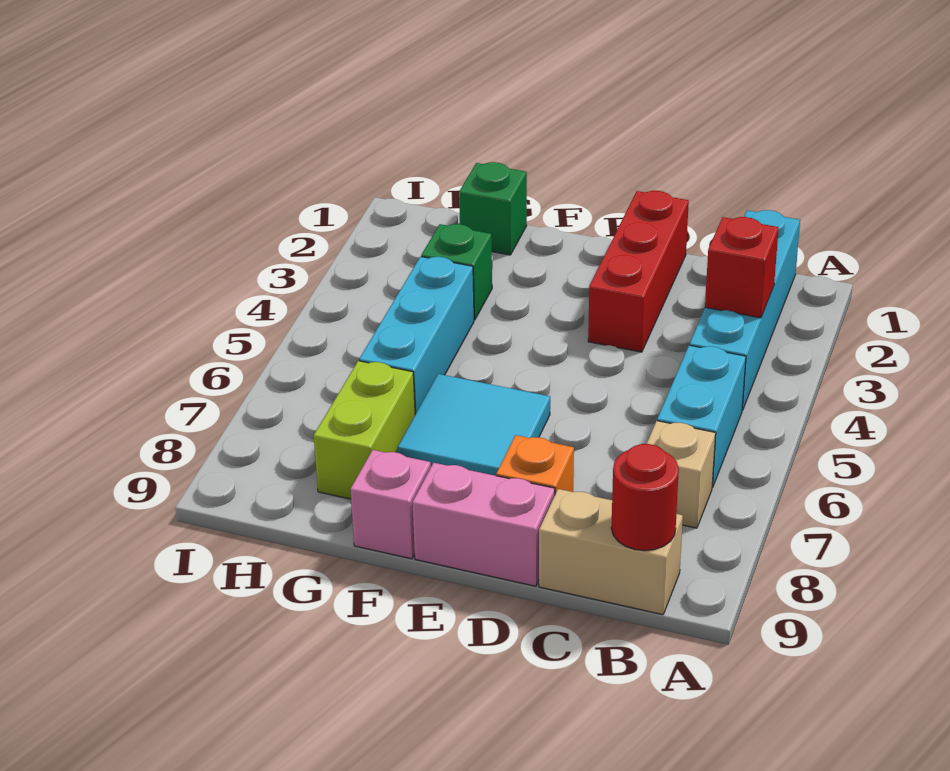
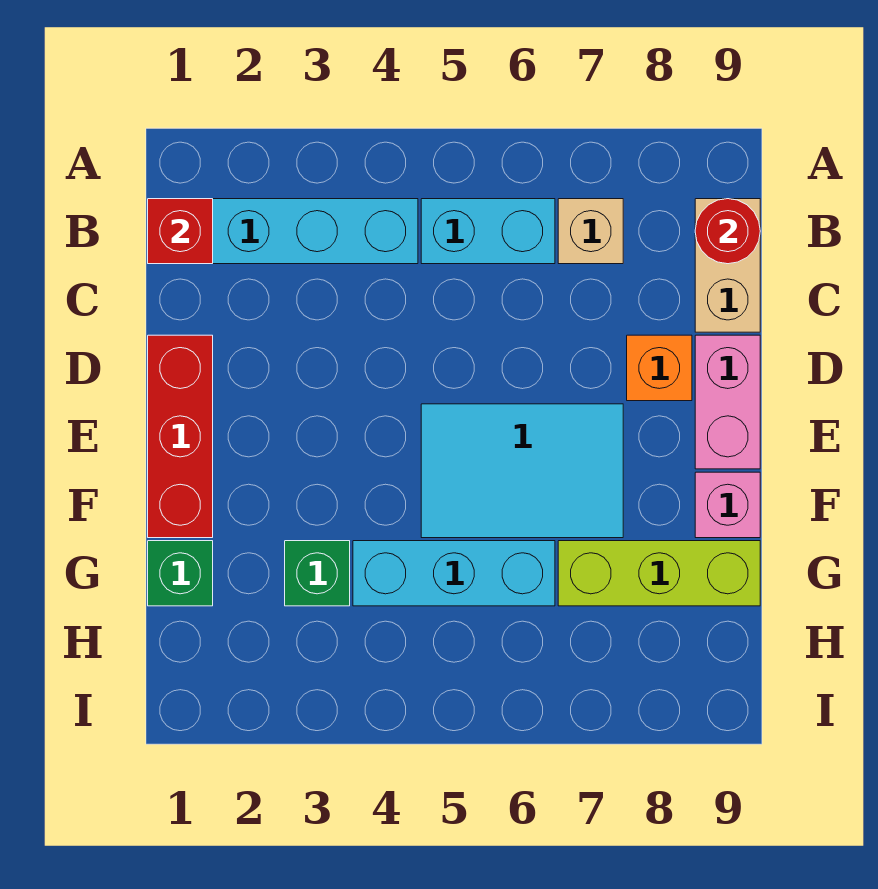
red brick B3 level 2 -> red brick B1 level 2
red brick D1:D3 level 1 -> red brick D1:F1 level 1
cyan tile E6:F7 level 1 -> cyan tile E5:F7 level 1
lime brick G7:G8 level 1 -> lime brick G7:G9 level 1

